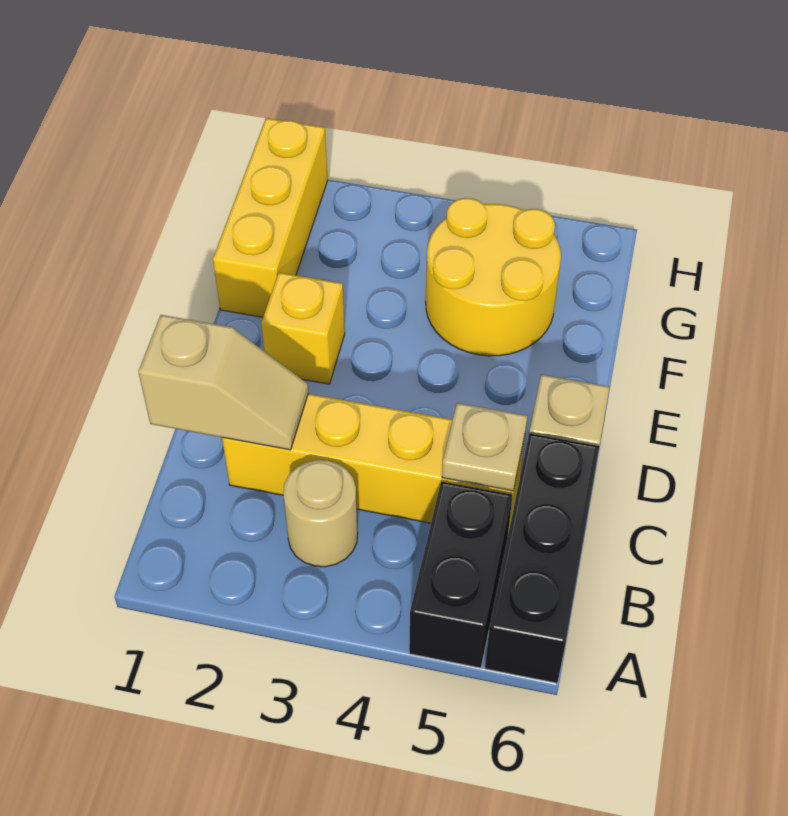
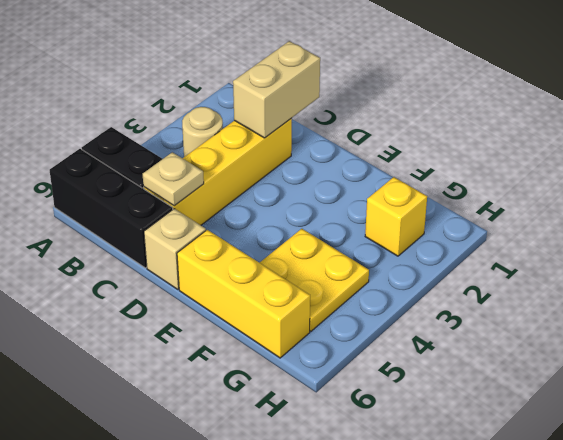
tan slope C1:C2 level 2 top 1 -> tan brick C1:C2 level 2
yellow brick E2 level 1 -> yellow brick G2 level 1
yellow brick F1:H1 level 1 -> yellow brick E6:G6 level 1
yellow round brick F4:G5 level 1 -> yellow plate F4:G5 level 1

